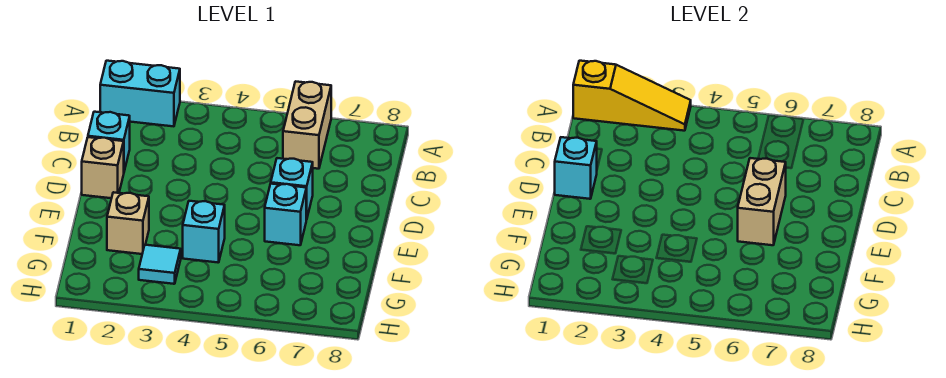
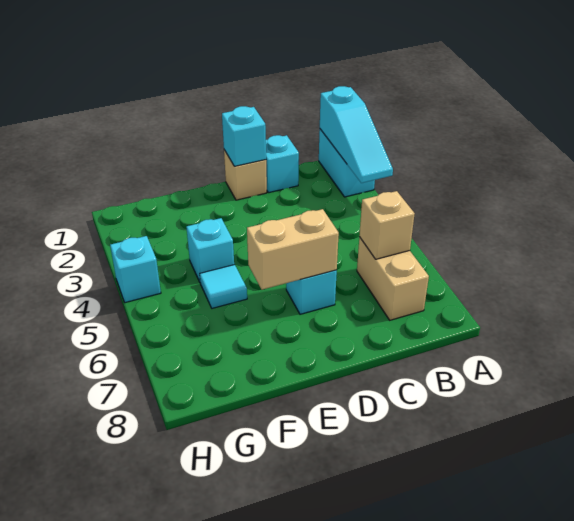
yellow slope A1:A3 level 2 top 1 -> cyan slope A1:A3 level 2 top 1
tan brick A6:B6 level 1 -> tan brick B6:B7 level 1
cyan brick E6 level 1 -> cyan brick H4 level 1
tan brick F2 level 1 -> tan brick B6 level 2
cyan tile G3 level 1 -> cyan tile F5 level 1

